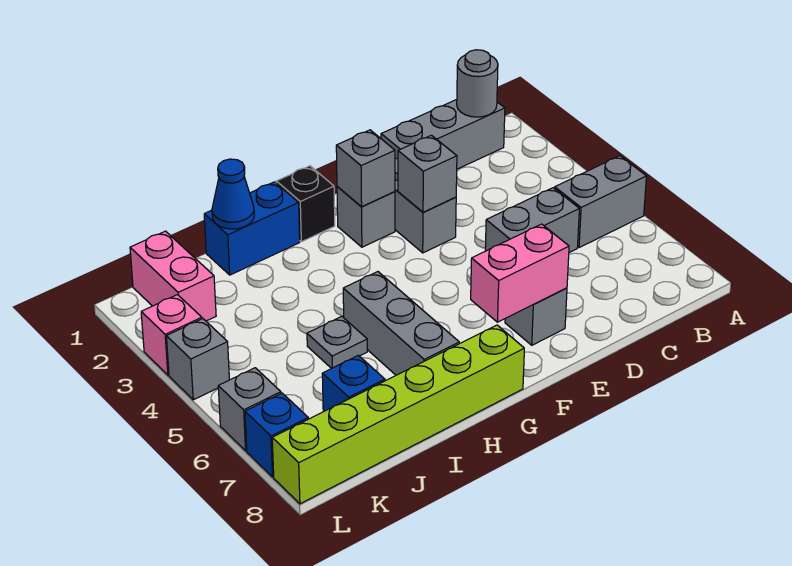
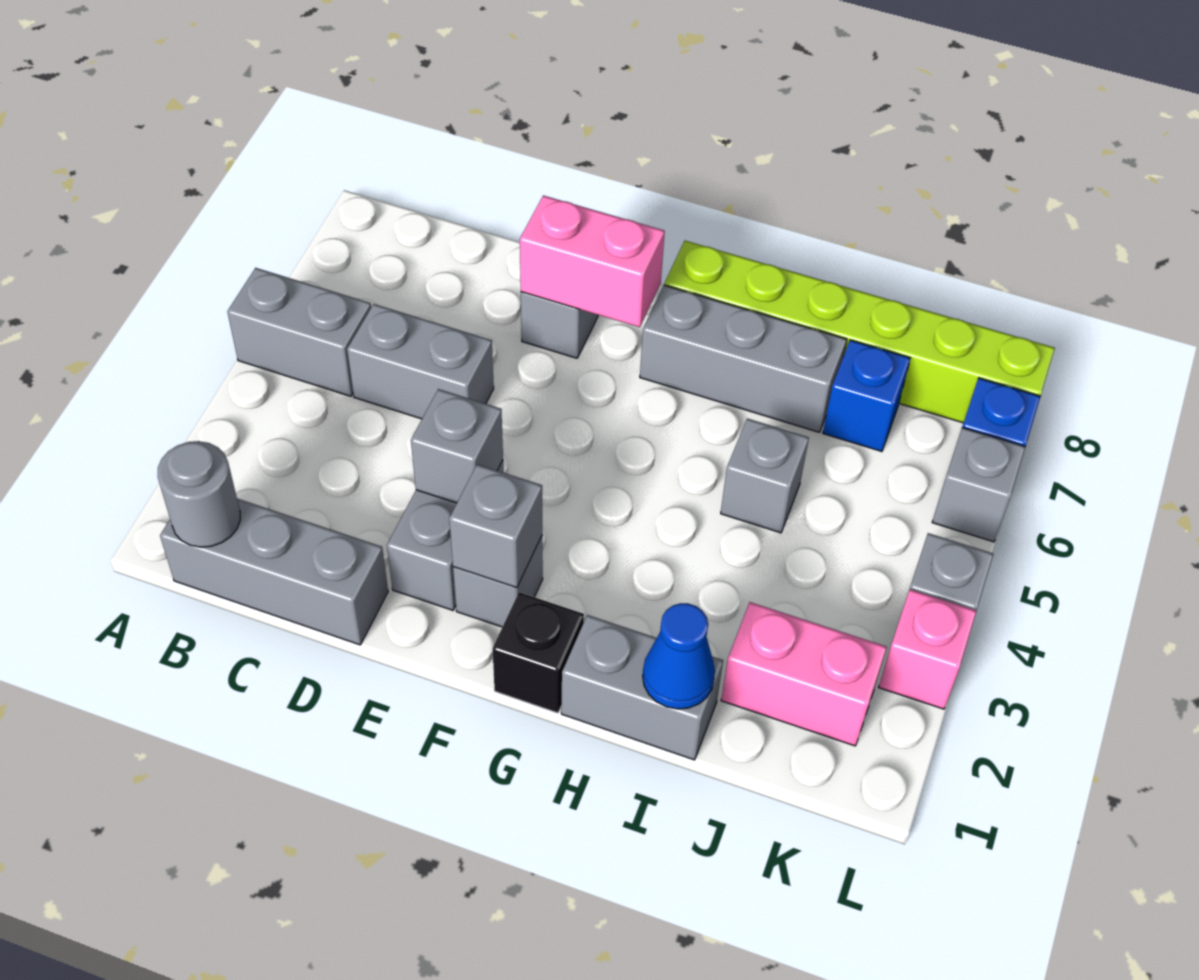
blue brick H1:I1 level 1 -> grey brick H1:I1 level 1
grey brick H5:H7 level 1 -> grey brick G7:I7 level 1
grey plate I5 level 1 -> grey brick I5 level 1
pink brick K1:K2 level 1 -> pink brick J2:K2 level 1

